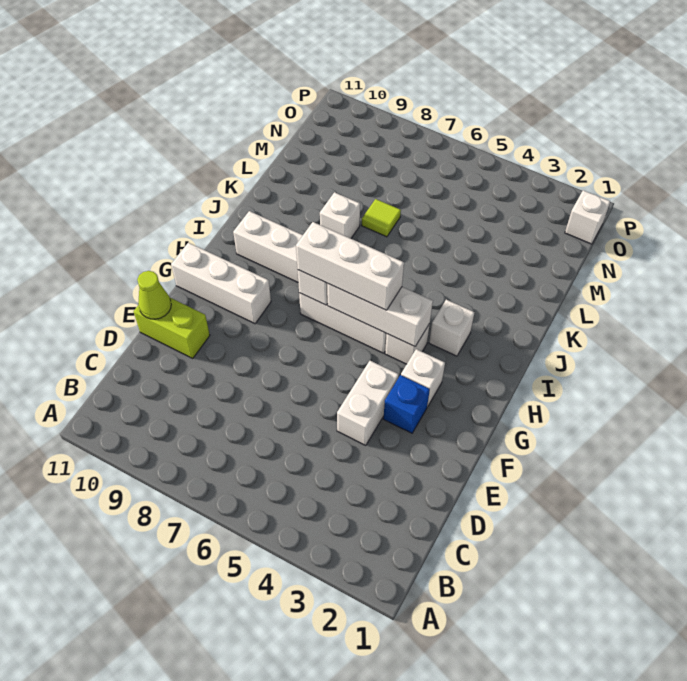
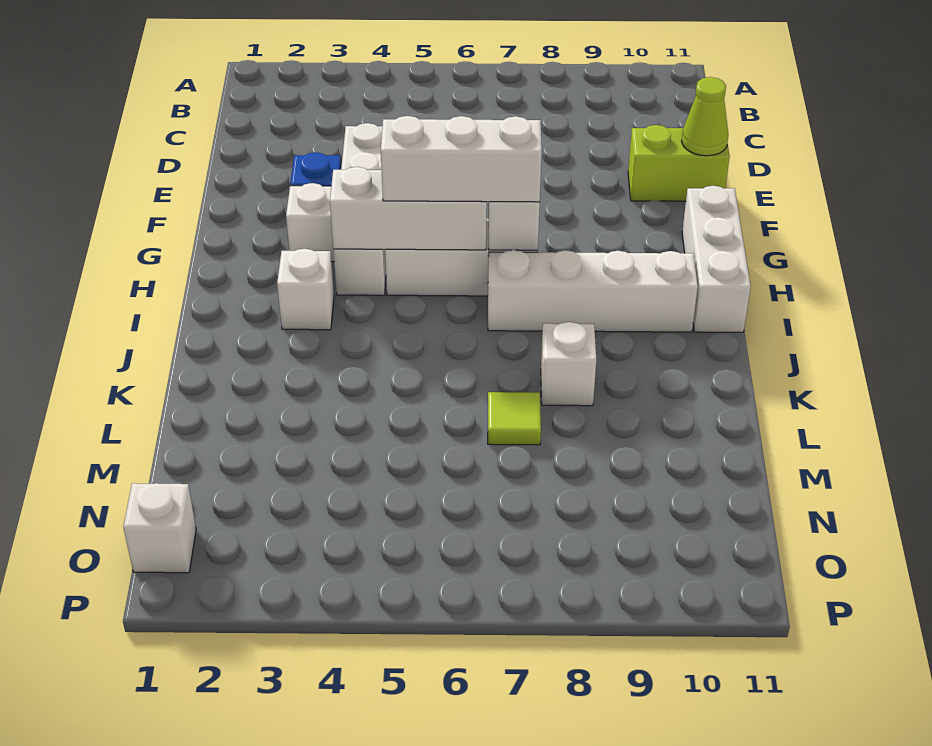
white brick G9:G11 level 1 -> white brick G11:I11 level 1

